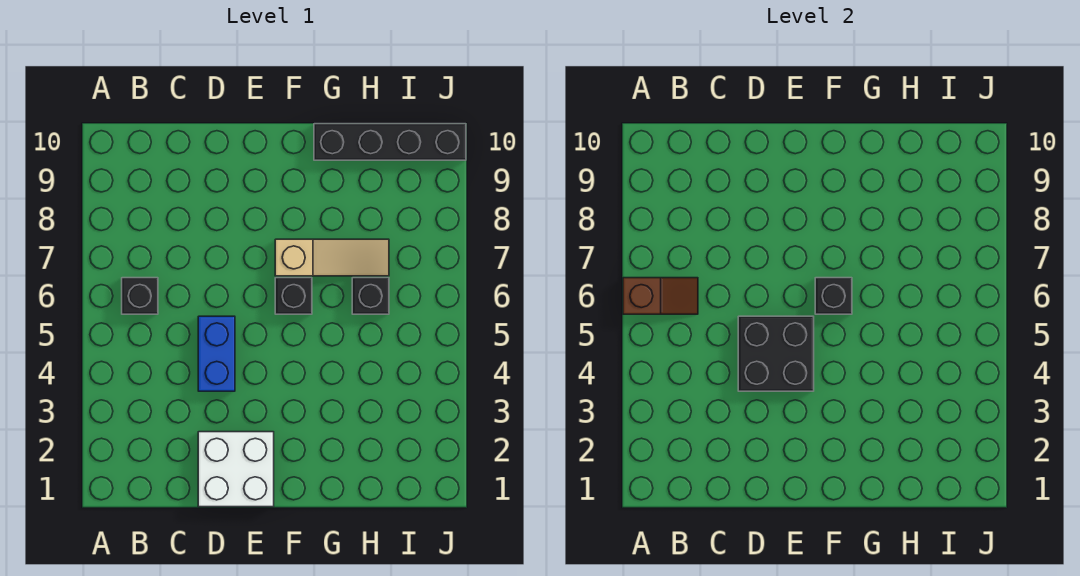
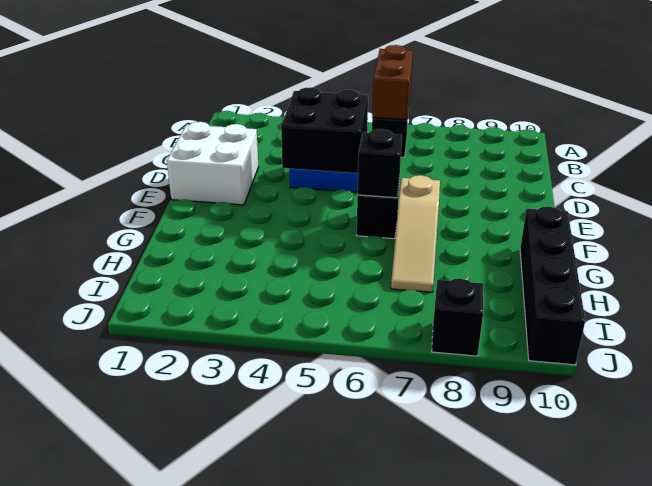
brown slope A6:B6 level 2 top A -> brown brick A6:B6 level 2
black brick H6 level 1 -> black brick J8 level 1

